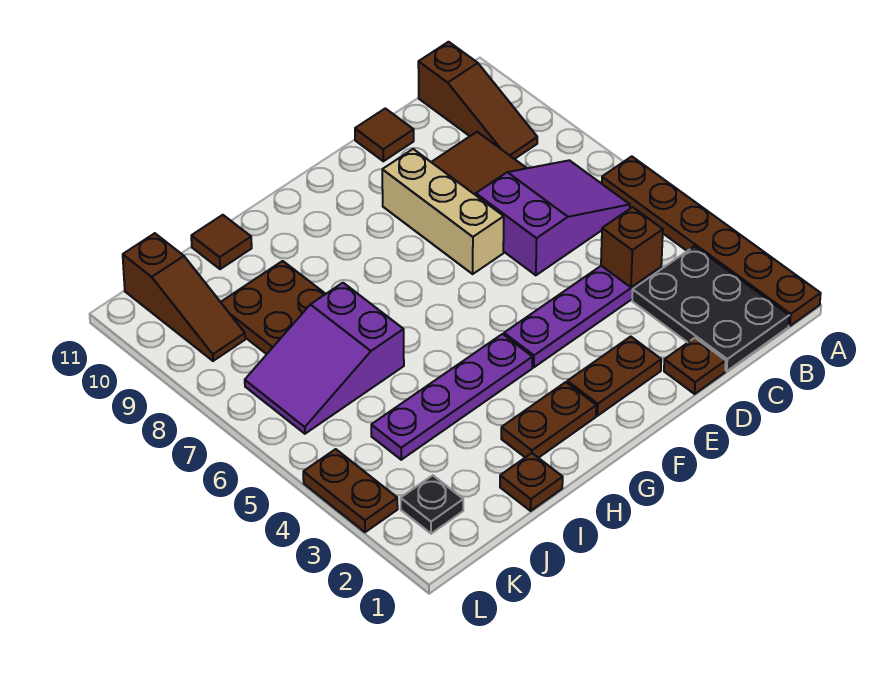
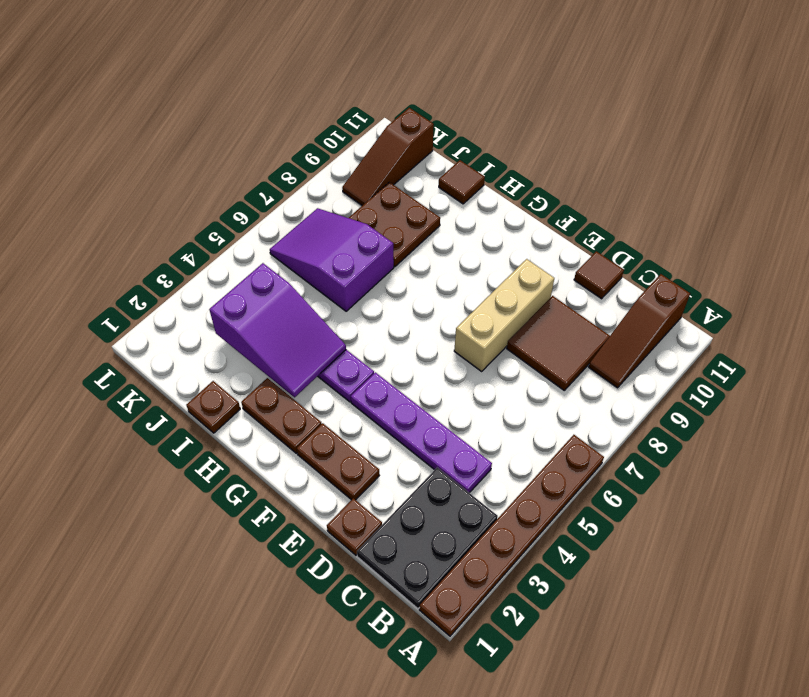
purple slope B6:D7 level 1 top D -> purple slope H3:J4 level 2 top J
brown brick C4 level 2 -> none
black plate K2 level 1 -> none
brown plate L3:L4 level 1 -> none

